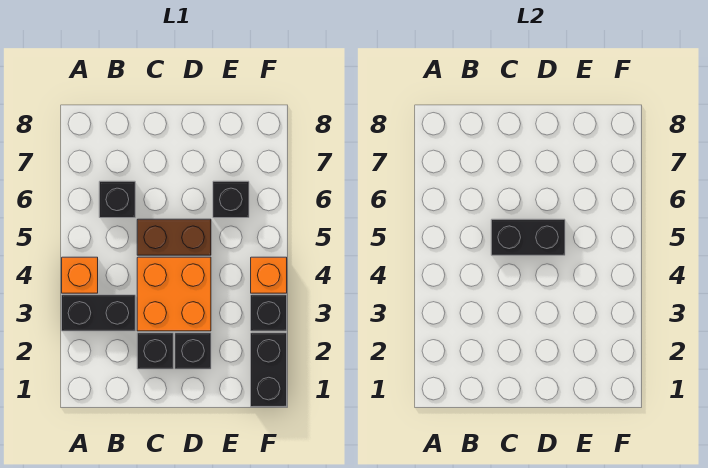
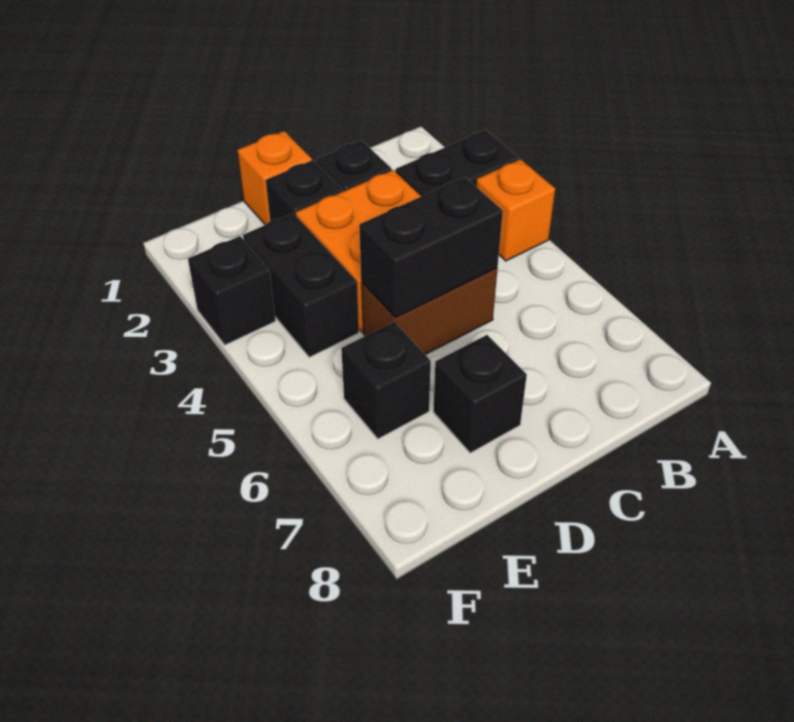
black brick B6 level 1 -> black brick D7 level 1
black brick F1:F2 level 1 -> black brick E3:E4 level 1
orange brick F4 level 1 -> orange brick D1 level 1

